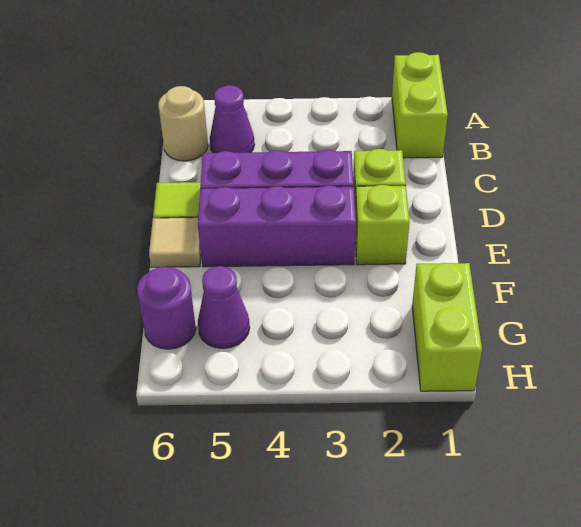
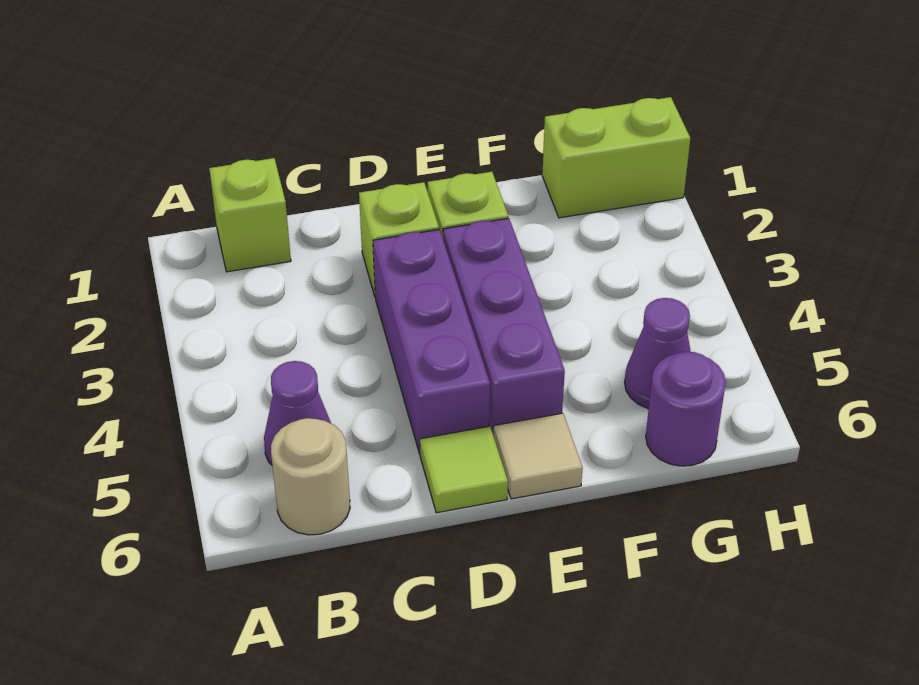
lime brick A1:B1 level 1 -> lime brick B1 level 1

